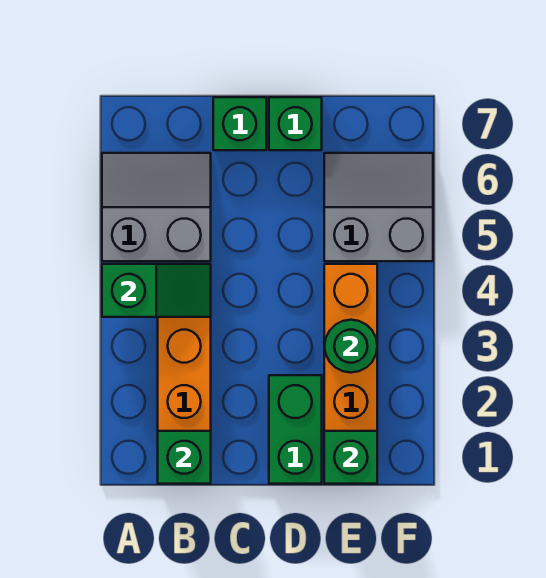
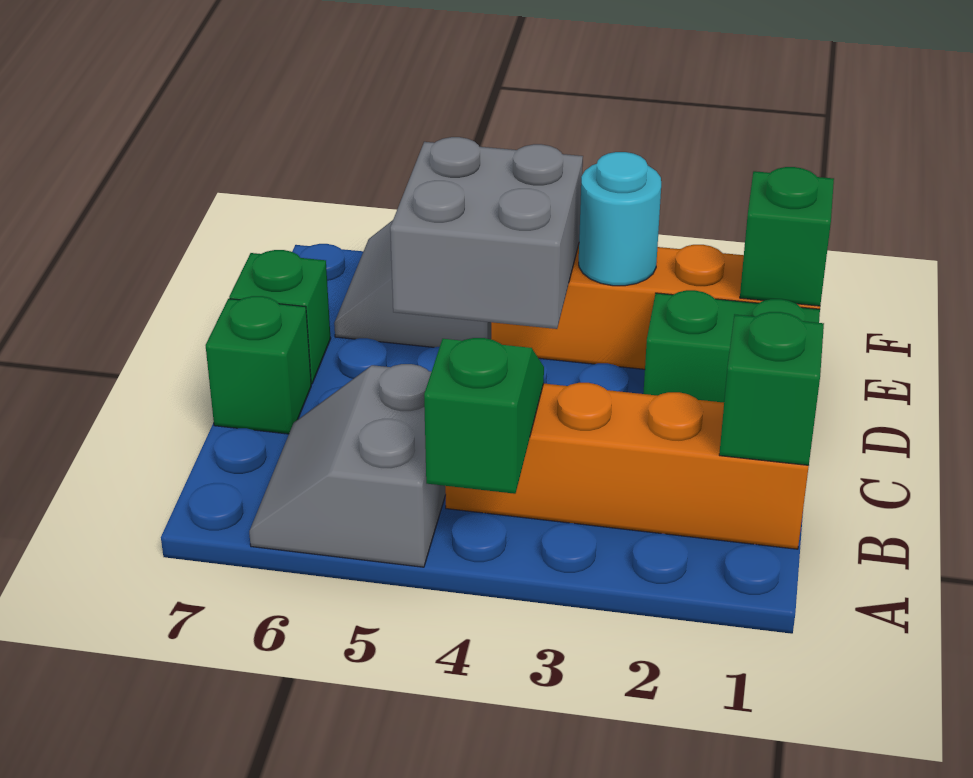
none -> grey brick D4:E5 level 2
green round brick E3 level 2 -> cyan round brick E3 level 2

